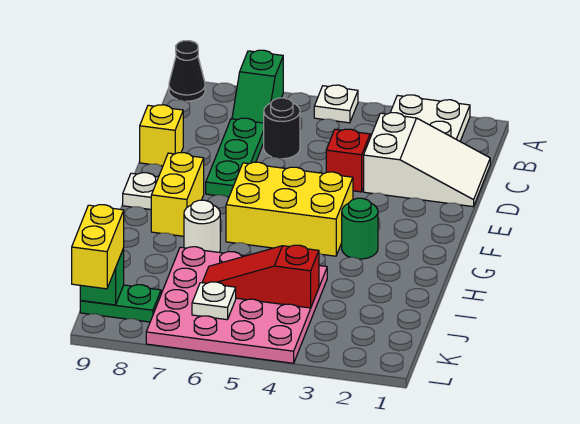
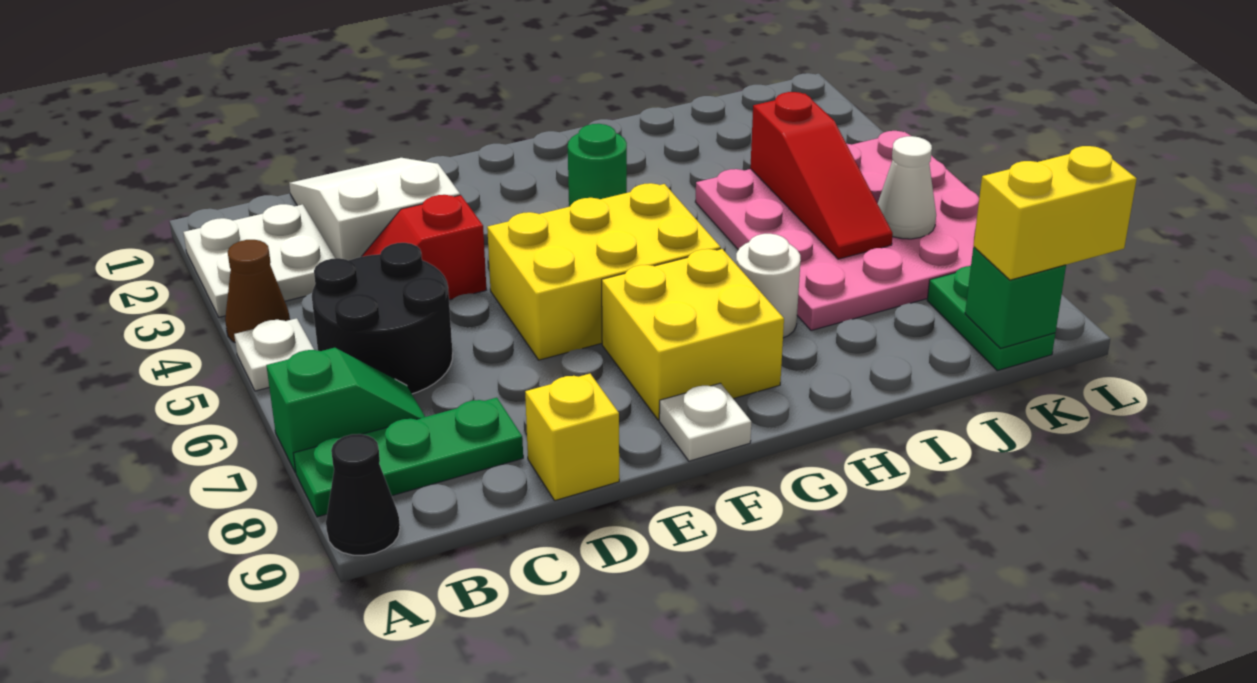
none -> brown cone A4 level 1
black round brick C6 level 1 -> black round brick B5:C6 level 1
green plate C7:E7 level 1 -> green plate A8:C8 level 1
yellow brick F4:G6 level 1 -> yellow brick E5:G6 level 1
yellow brick F8:G8 level 1 -> yellow brick F7:G8 level 1
white plate K6 level 2 -> white cone K6 level 2

